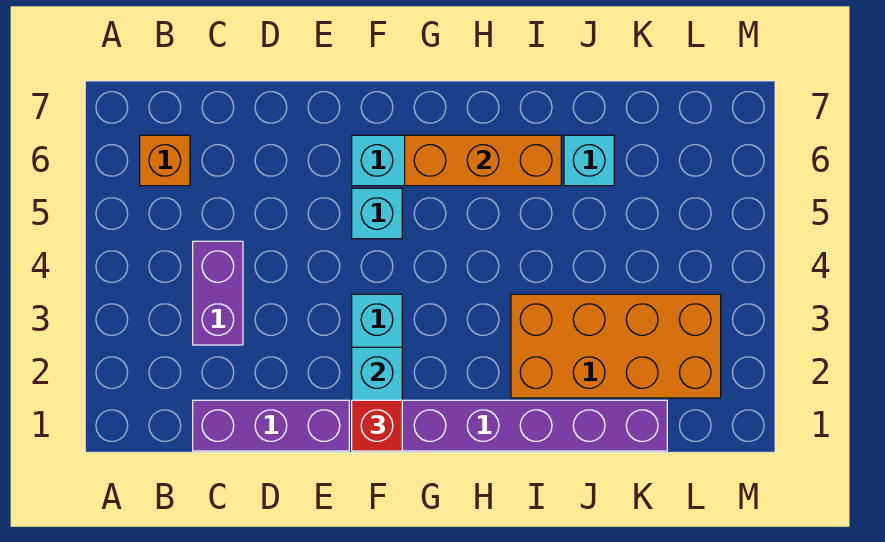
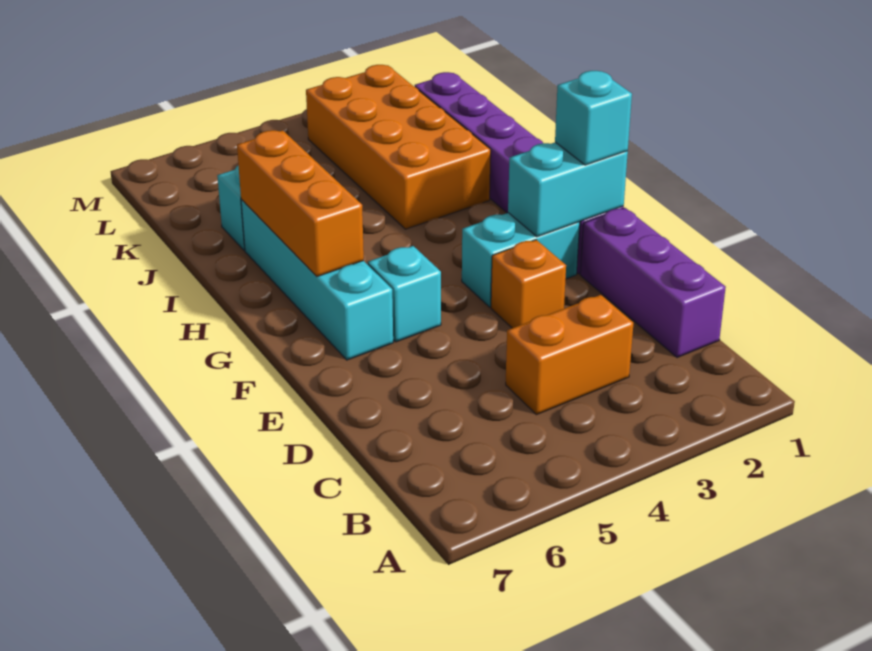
orange brick B6 level 1 -> orange brick E3 level 1
purple brick C3:C4 level 1 -> orange brick C3:C4 level 1
red brick F1 level 3 -> cyan brick F1 level 3

